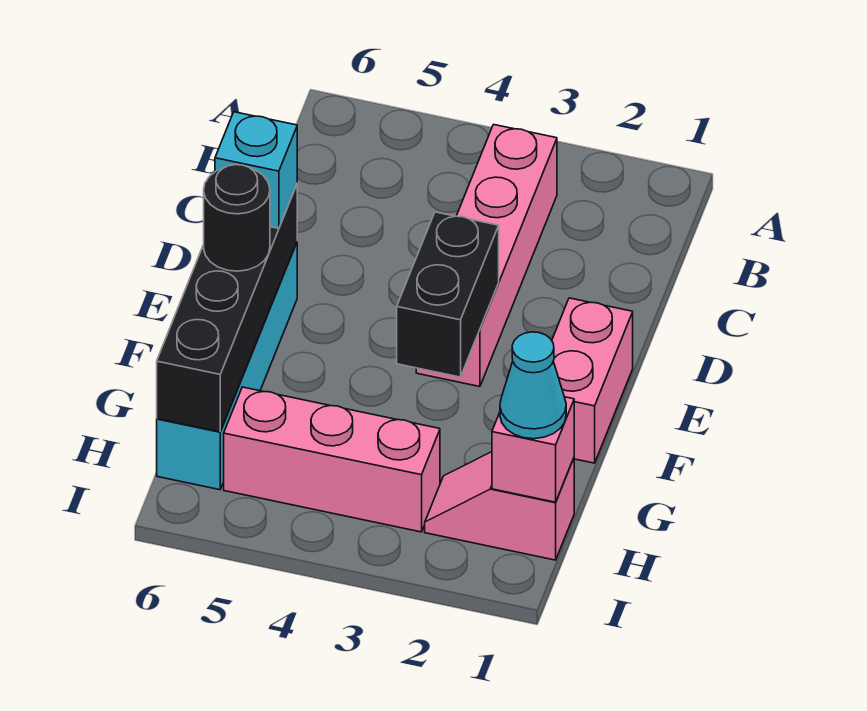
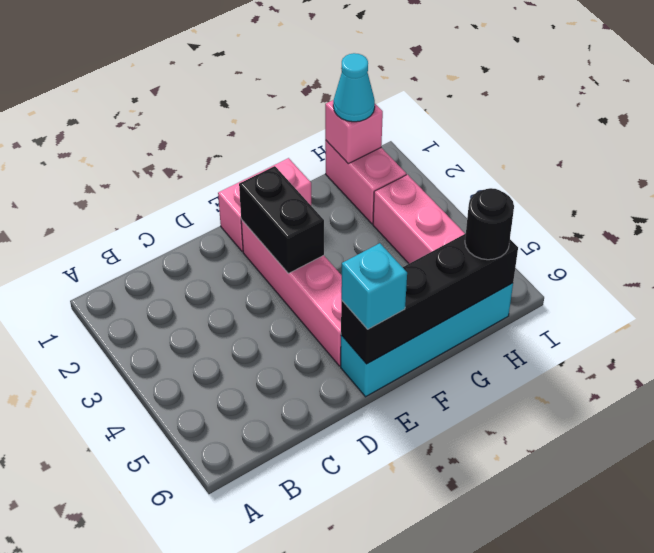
pink brick B3:E3 level 1 -> pink brick E2:E5 level 1
black brick E3:F3 level 2 -> black brick E2:E3 level 2
black round brick F6 level 3 -> black round brick H6 level 3
pink slope H1:H2 level 1 top 1 -> pink brick H1:H2 level 1

